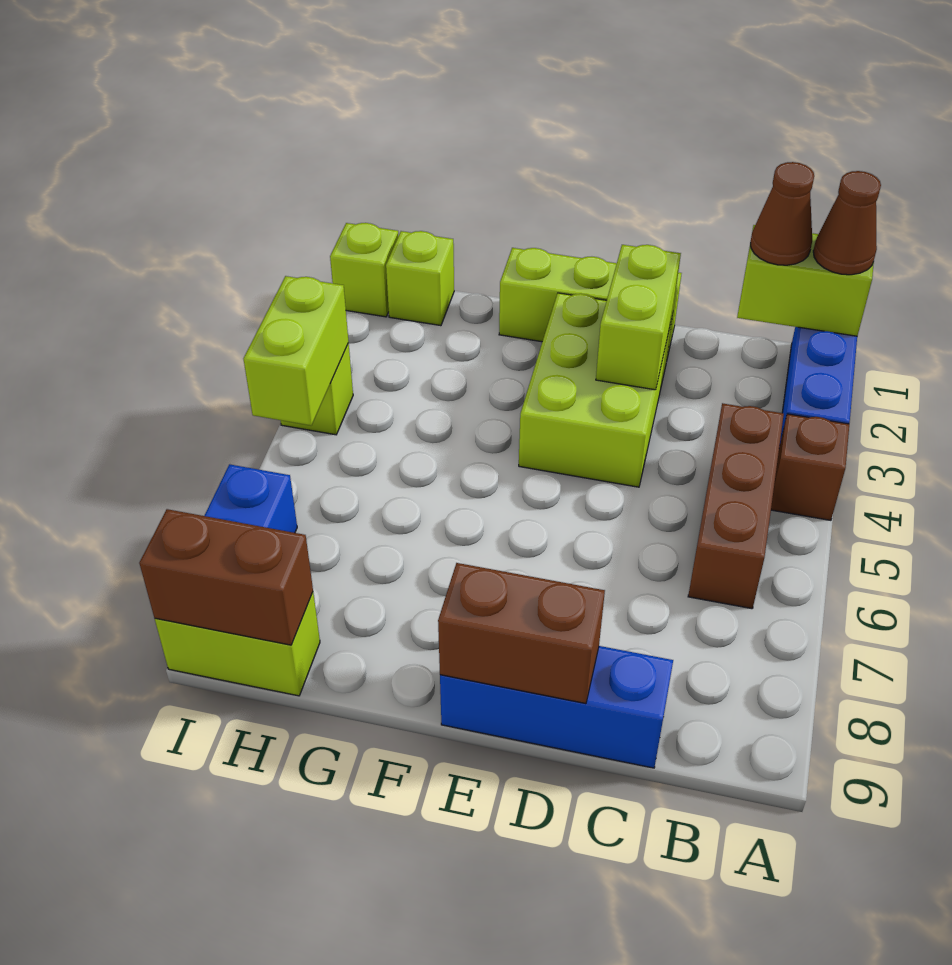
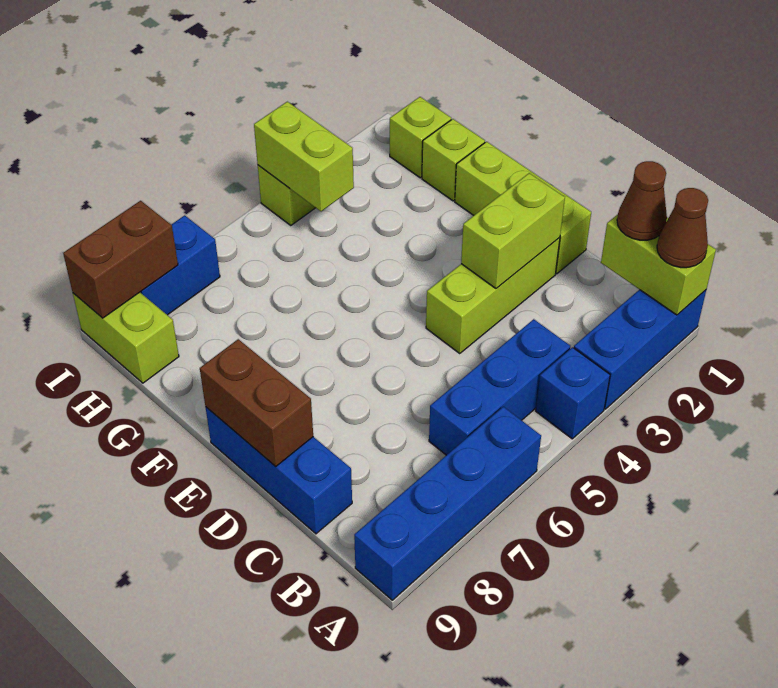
brown brick A4 level 1 -> blue brick A4 level 1
none -> blue brick A6:A9 level 1
brown brick B4:B6 level 1 -> blue brick B4:B6 level 1
lime brick D2:E4 level 1 -> lime brick D2:D4 level 1
brown brick H9:I9 level 2 -> brown brick I8:I9 level 2
lime brick I1 level 1 -> lime brick G1 level 1
lime brick I4:I5 level 2 -> lime brick H4:I4 level 2

